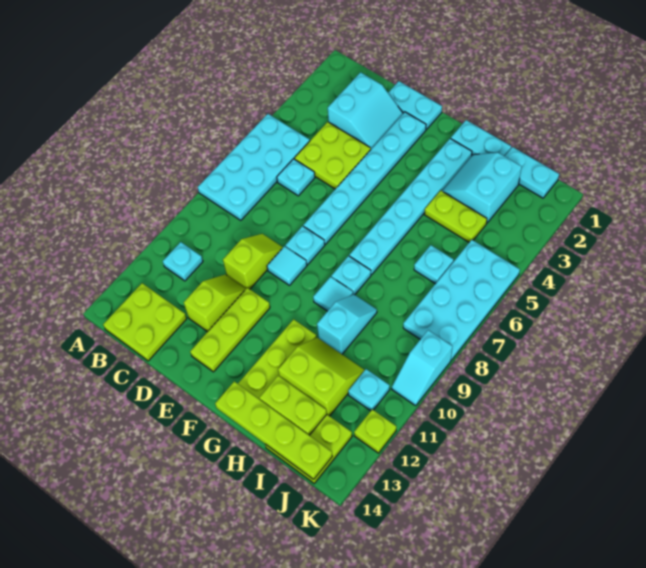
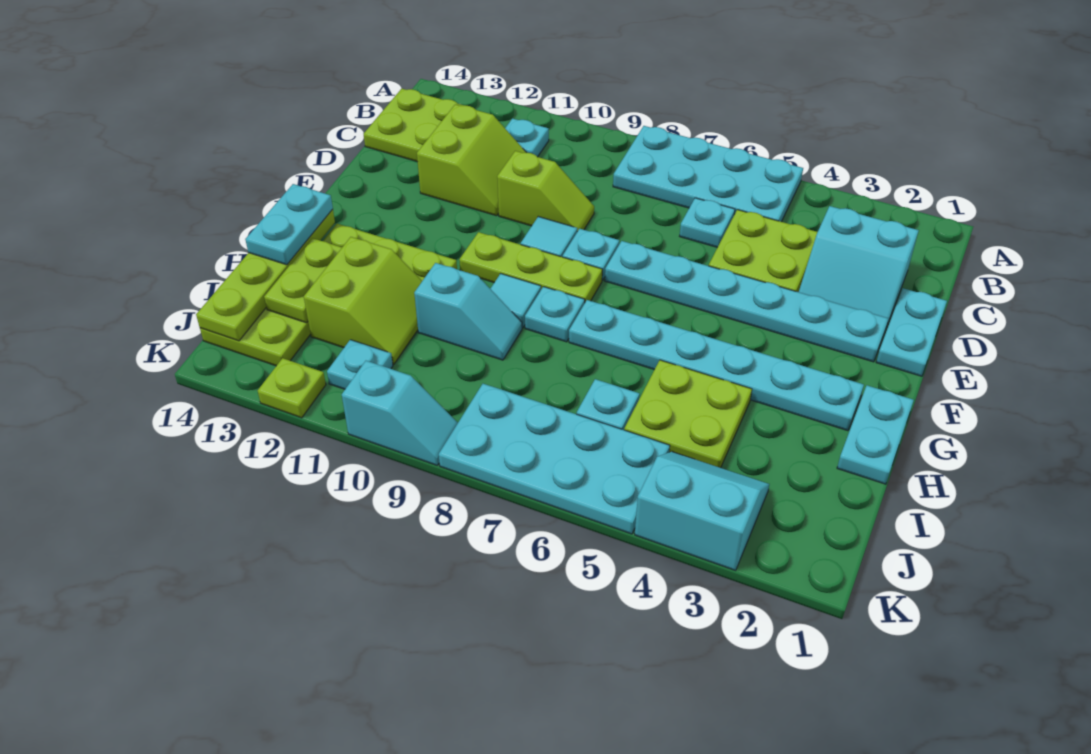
lime slope D11:D12 level 1 top 12 -> lime slope C11:D12 level 1 top 12
lime plate E11:E13 level 1 -> lime plate F8:F10 level 1
cyan slope H2:I3 level 1 top I -> cyan slope J3:K4 level 1 top K
lime plate H4:I4 level 1 -> lime plate H4:I5 level 1
cyan plate I1:J1 level 1 -> cyan plate G14:H14 level 3
cyan slope K9:K10 level 1 top 9 -> cyan slope K9:K10 level 1 top 10

